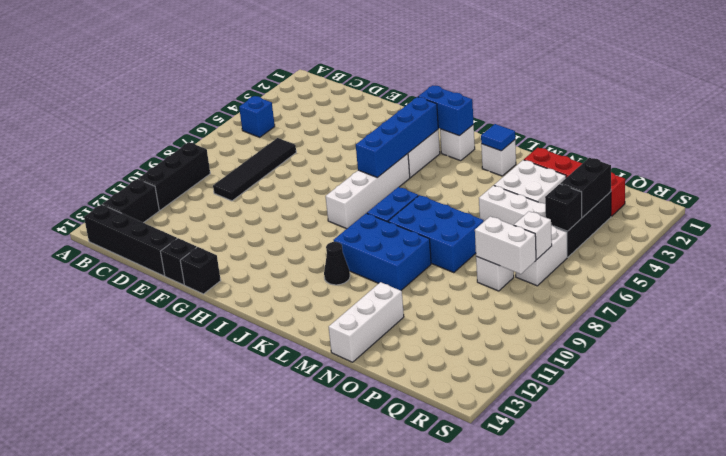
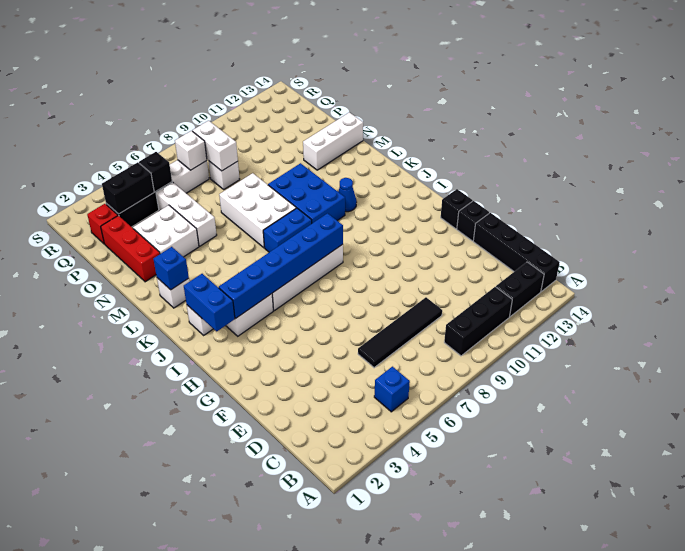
blue brick I3:I6 level 2 -> blue brick I3:I8 level 2
black cone K11 level 1 -> blue cone K11 level 1
blue tile L2 level 2 -> blue brick L2 level 2
blue brick L7:N8 level 1 -> white brick L7:N8 level 1

